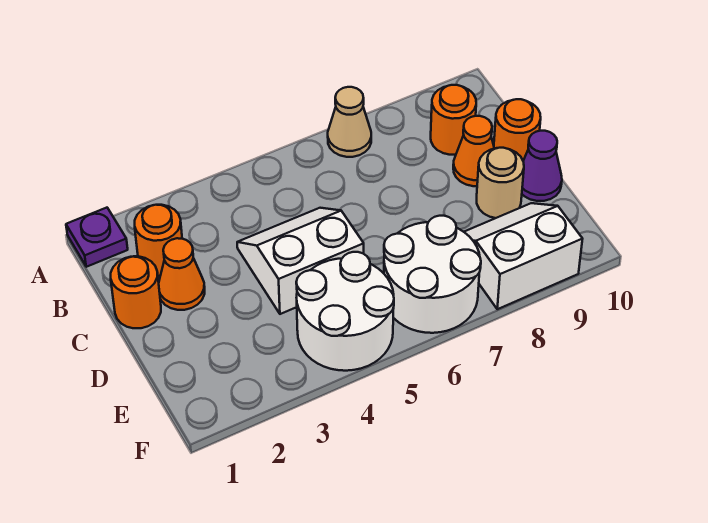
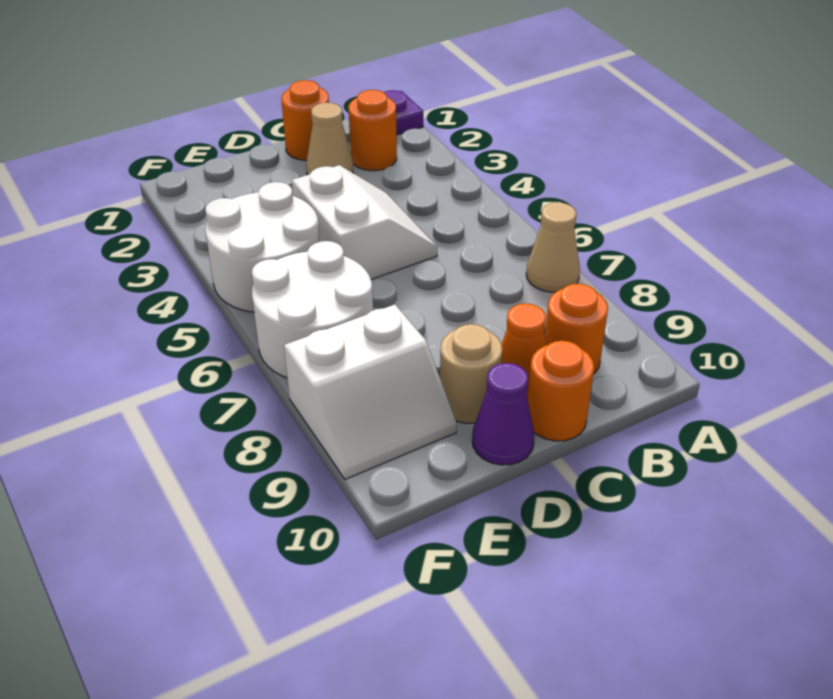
orange cone C2 level 1 -> tan cone C2 level 1
white slope E8:F9 level 1 top F -> white slope E8:F9 level 1 top 8

